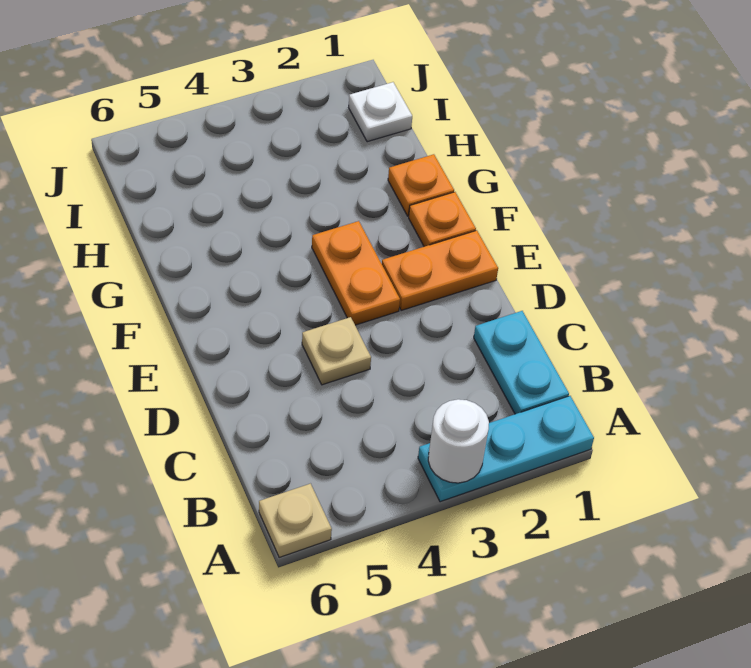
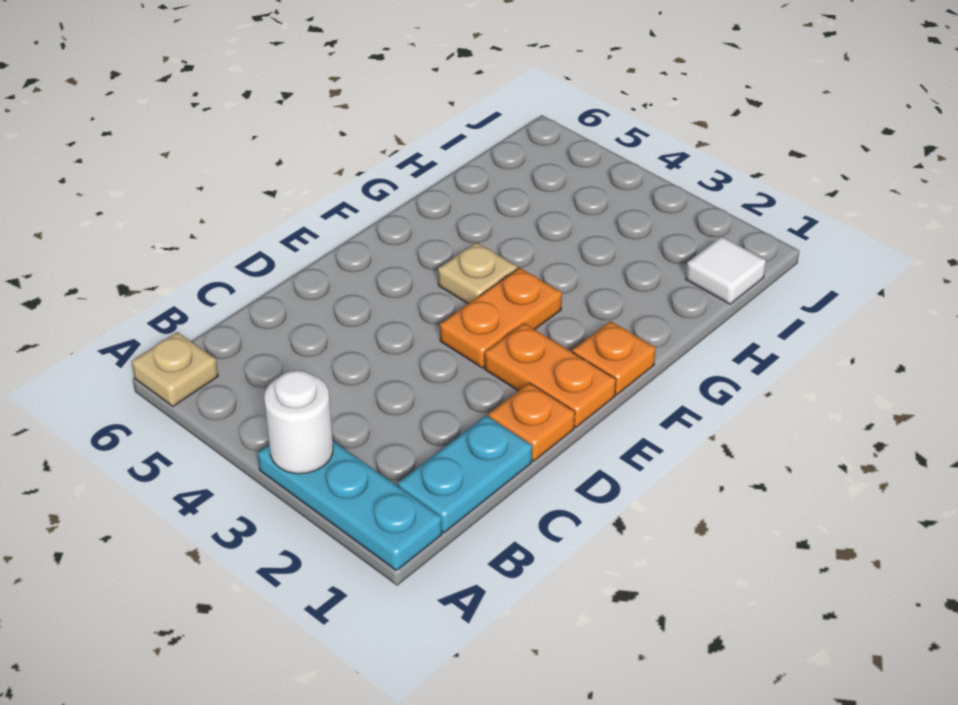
tan plate D4 level 1 -> tan plate F4 level 1
orange plate G1 level 1 -> orange plate D1 level 1
white plate I1 level 1 -> white tile I1 level 1

